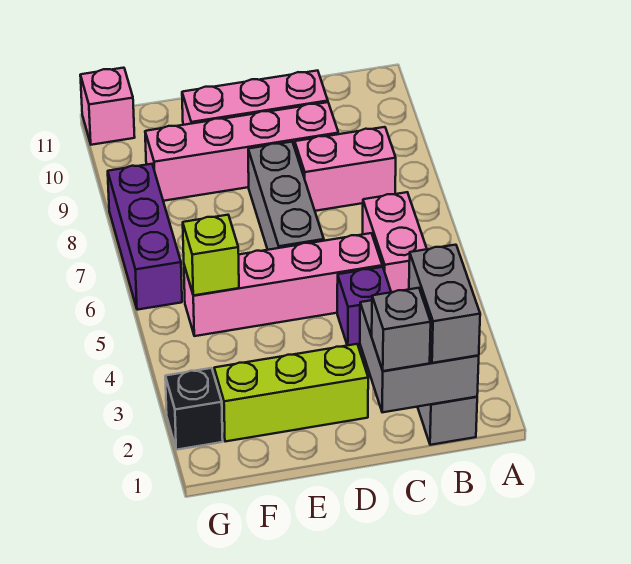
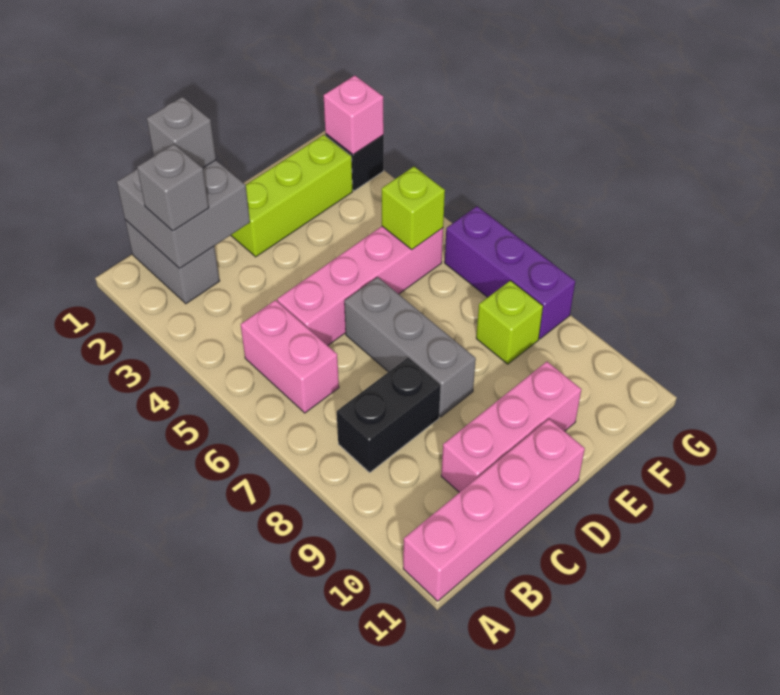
grey brick B1:B2 level 3 -> grey brick B2 level 3
pink brick B8:C8 level 1 -> black brick B8:C8 level 1
purple brick C4 level 1 -> none
pink brick C9:F9 level 1 -> pink brick A11:D11 level 1
none -> lime brick F8 level 1
pink brick G11 level 1 -> pink brick G2 level 2

